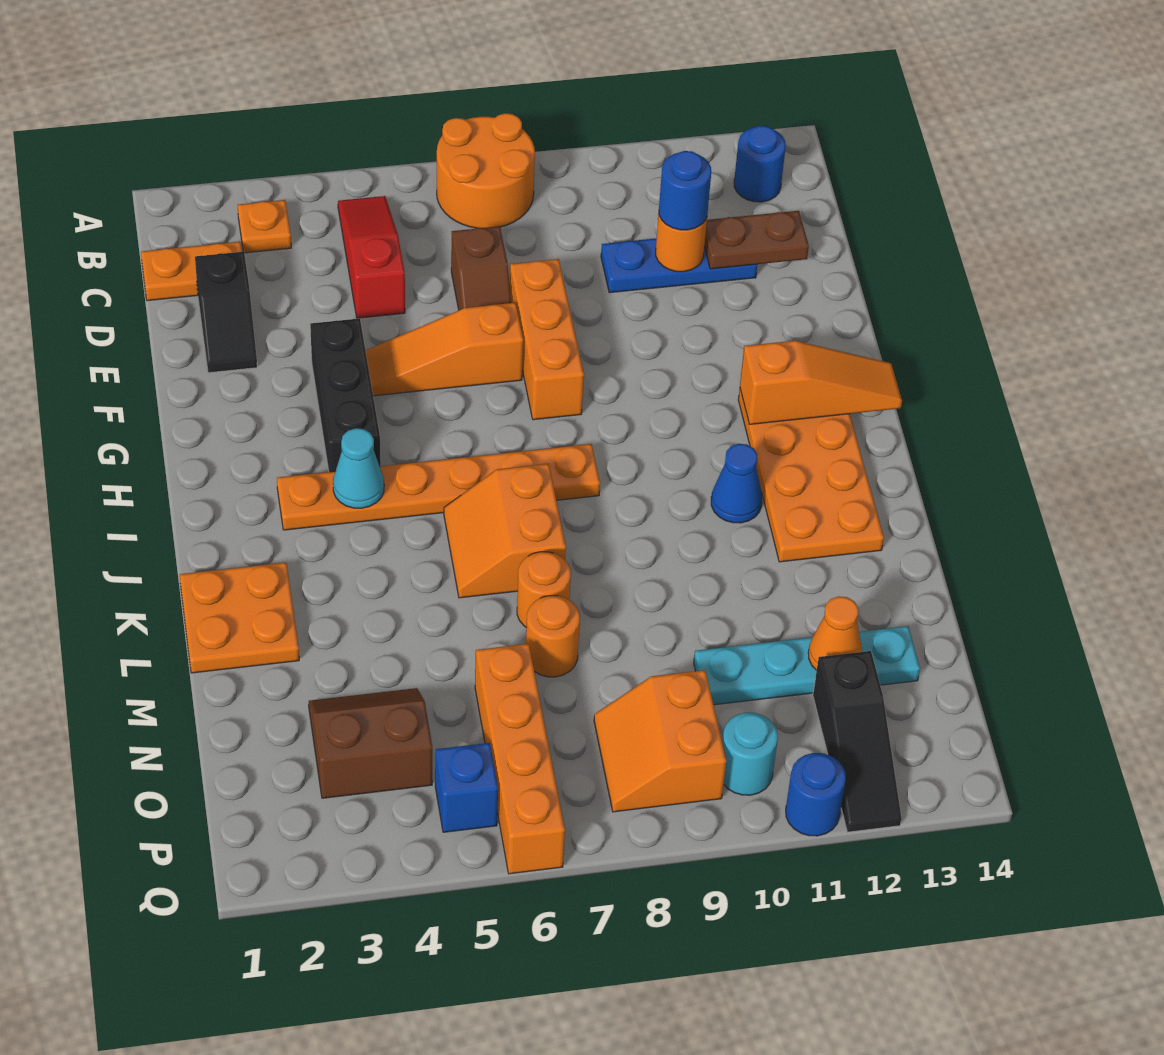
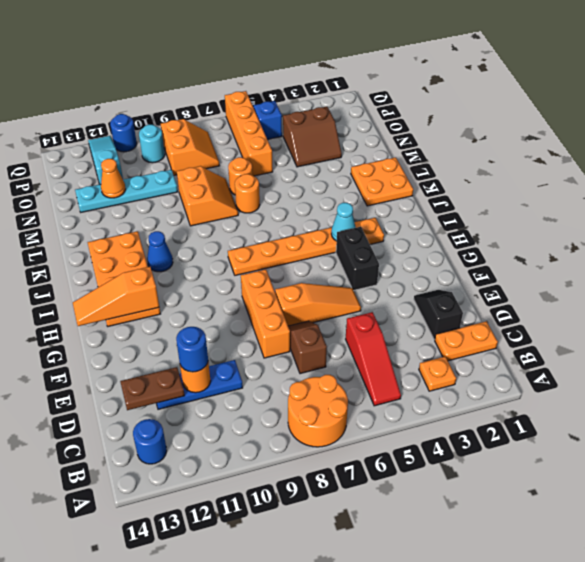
black brick F4:H4 level 1 -> black brick G4:H4 level 1
orange slope J6:K7 level 1 top 7 -> orange slope L8:M9 level 1 top 9
black slope O12:Q12 level 1 top O -> cyan slope O12:Q12 level 1 top O

